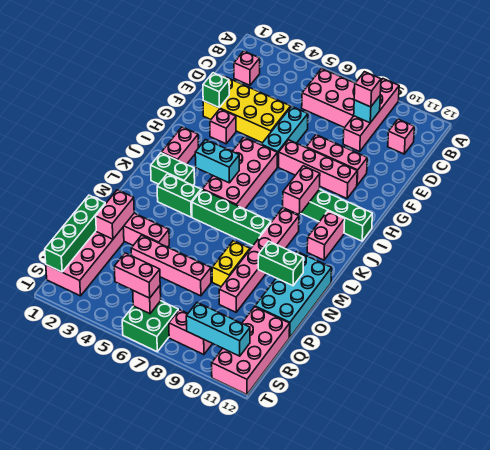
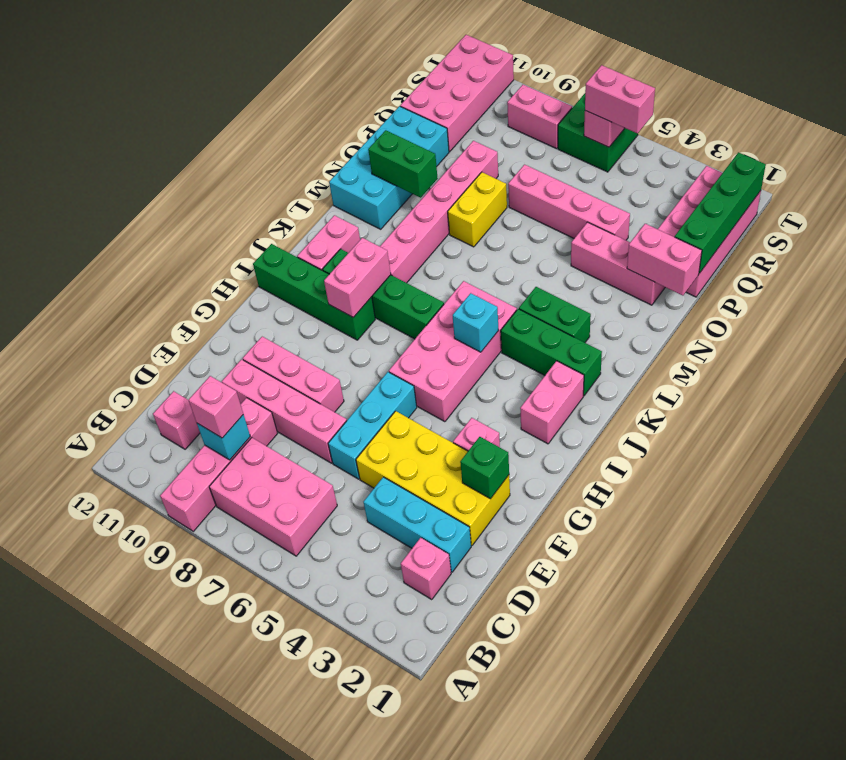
pink brick G7:G10 level 1 -> pink brick E7:E10 level 1
cyan brick J4:J5 level 2 -> cyan brick J5 level 2
green brick K2:K3 level 1 -> green brick K2:K4 level 1
green brick L5:L8 level 1 -> green brick J7:J10 level 1
pink brick O2:P2 level 2 -> pink brick O1:O2 level 2
cyan brick S9:S11 level 2 -> cyan brick D2:D4 level 1

